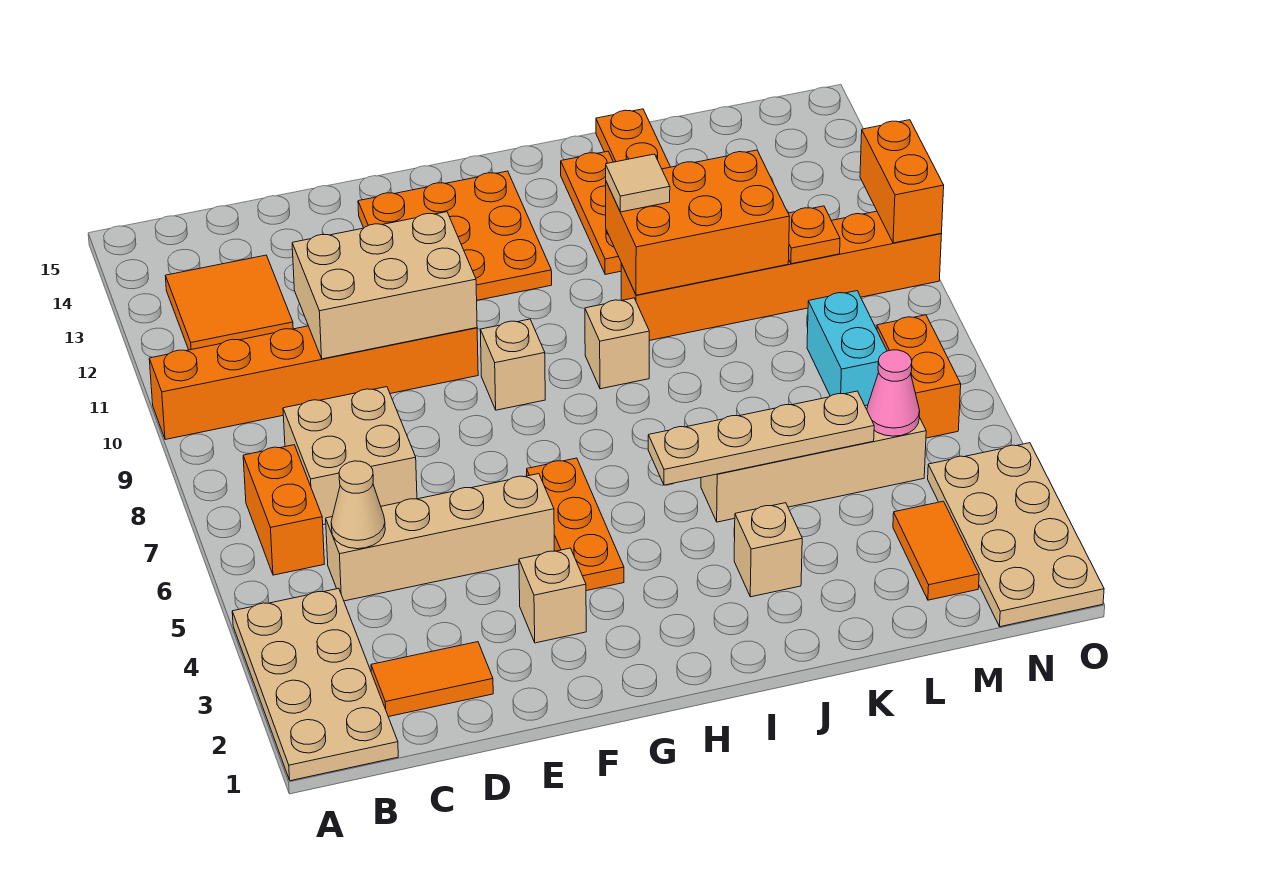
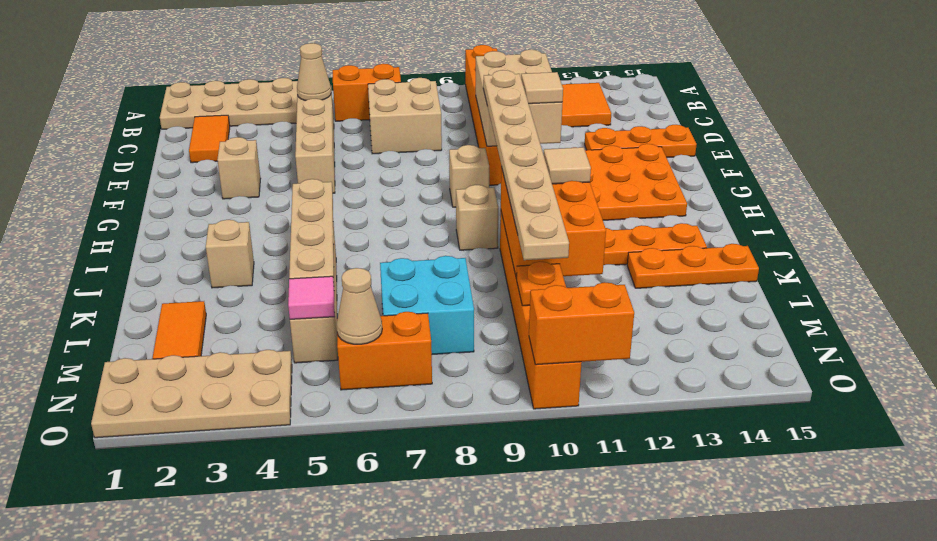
none -> tan plate F10:M10 level 3
none -> tan tile F11 level 3
orange plate G4:G6 level 1 -> orange plate E13:E15 level 1
orange tile M2:M3 level 1 -> orange tile L2:M2 level 1
pink cone M5 level 2 -> pink tile M5 level 2
cyan brick M7:M8 level 1 -> cyan brick L7:M8 level 1
none -> tan cone N6 level 2

